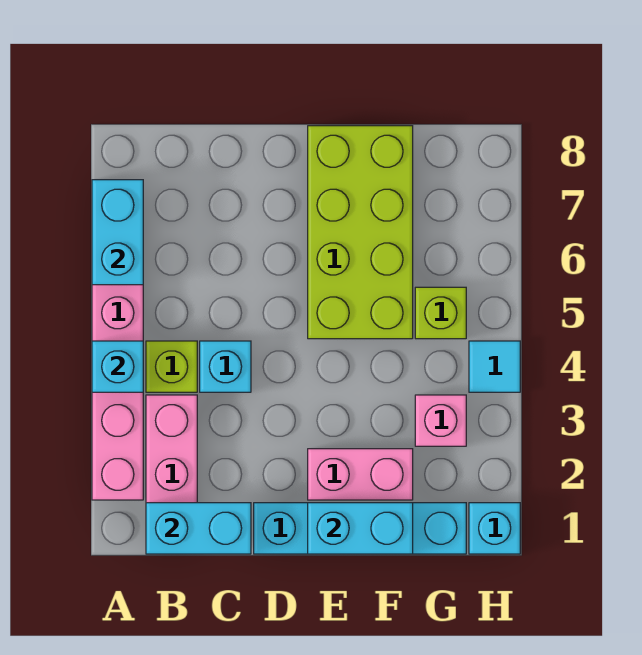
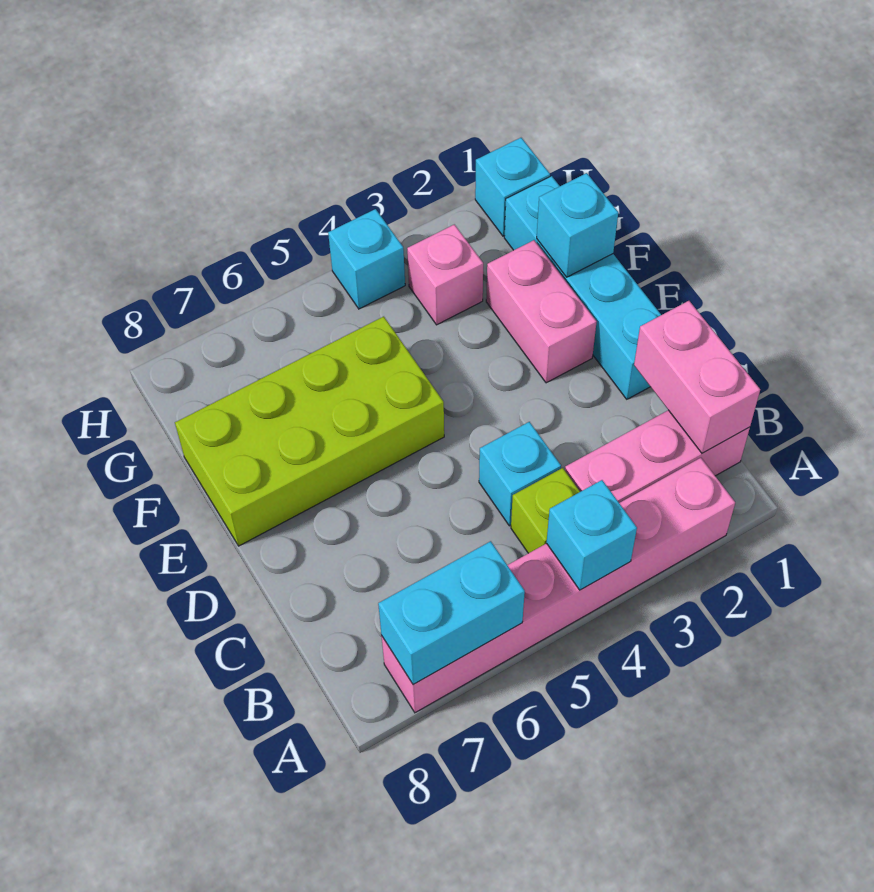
cyan brick B1:C1 level 2 -> pink brick B1:C1 level 2
cyan brick E1:F1 level 2 -> cyan brick F1 level 2
lime brick G5 level 1 -> none
cyan tile H4 level 1 -> cyan brick H4 level 1

